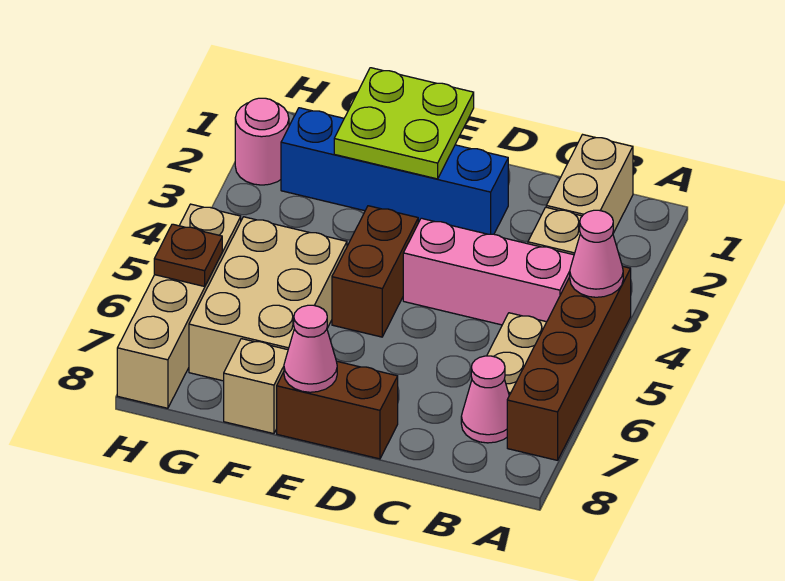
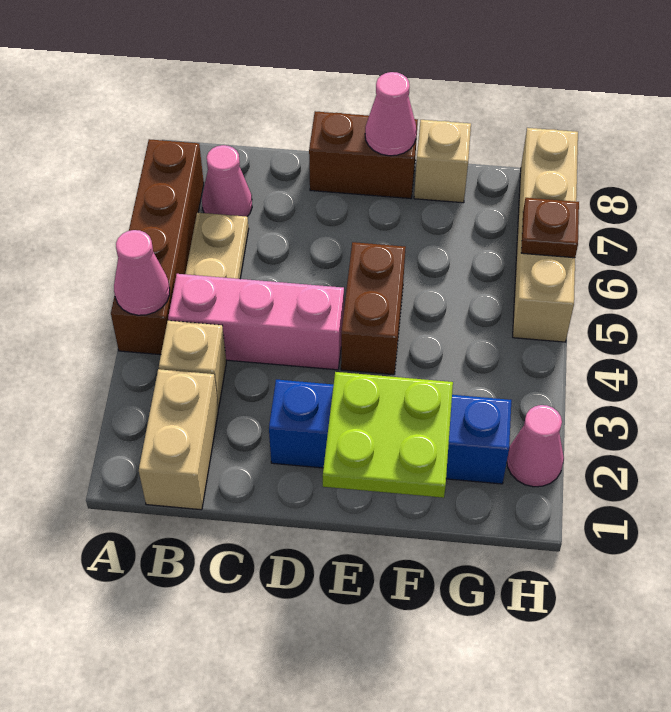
tan brick F5:G7 level 1 -> none
pink round brick H2 level 1 -> pink cone H2 level 1

